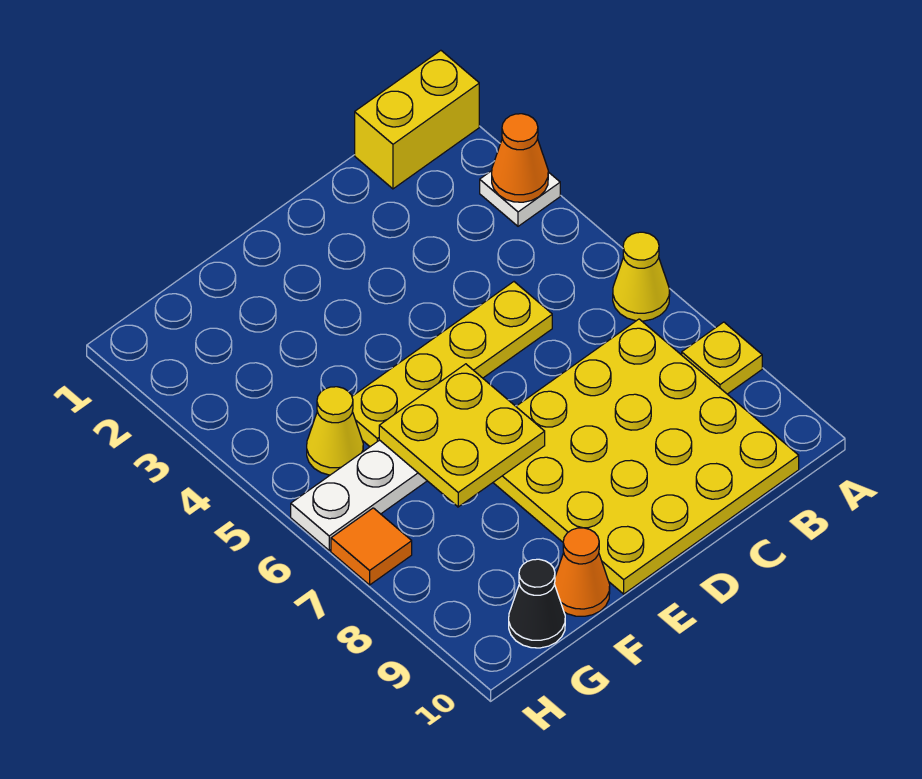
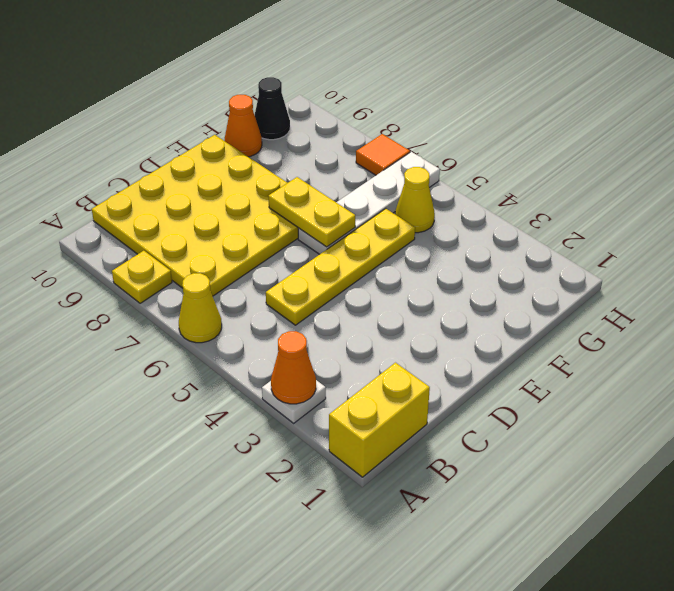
yellow plate E6:F7 level 2 -> yellow plate E6:E7 level 2

